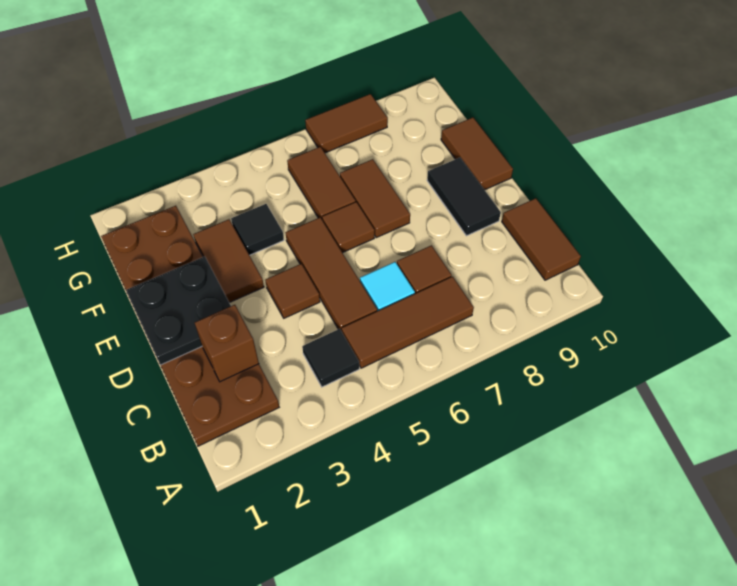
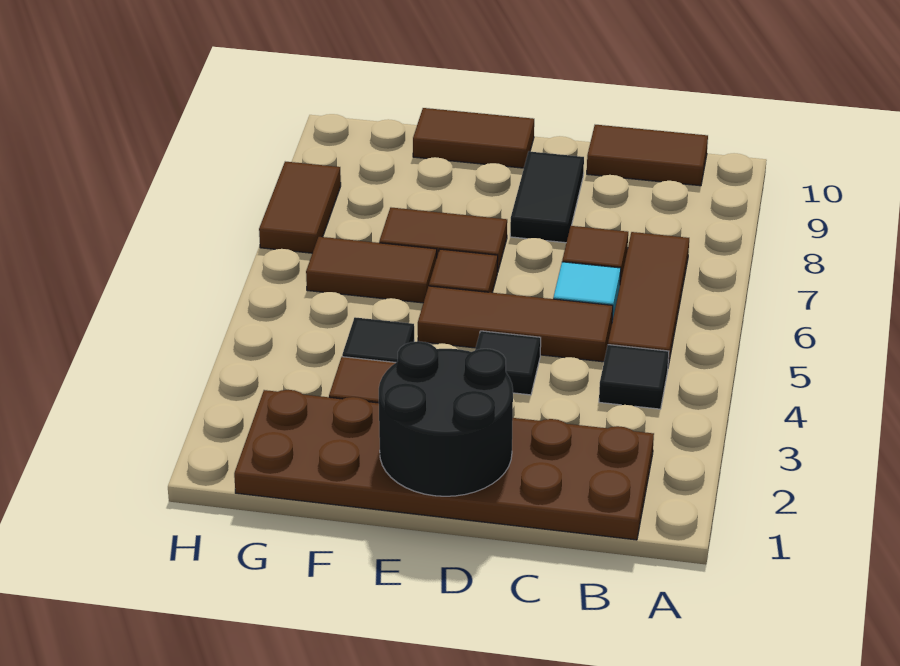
brown brick C2 level 2 -> none
black plate D1:E2 level 2 -> black round brick D1:E2 level 2
brown tile D4 level 1 -> black tile D4 level 1
black tile D9:E9 level 1 -> black tile D8:D9 level 1

